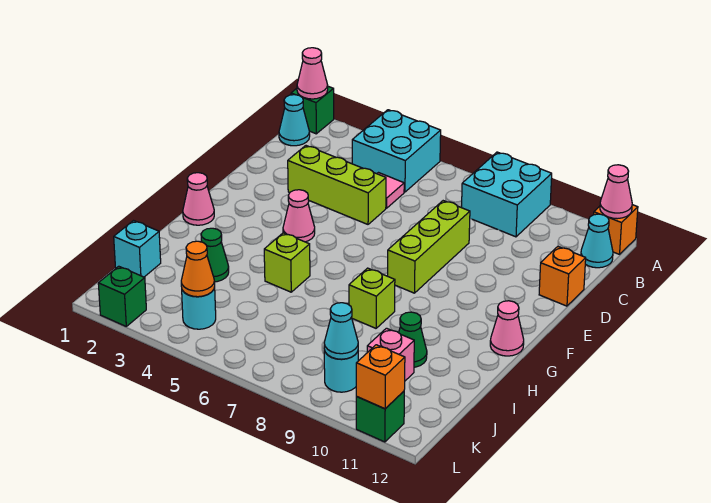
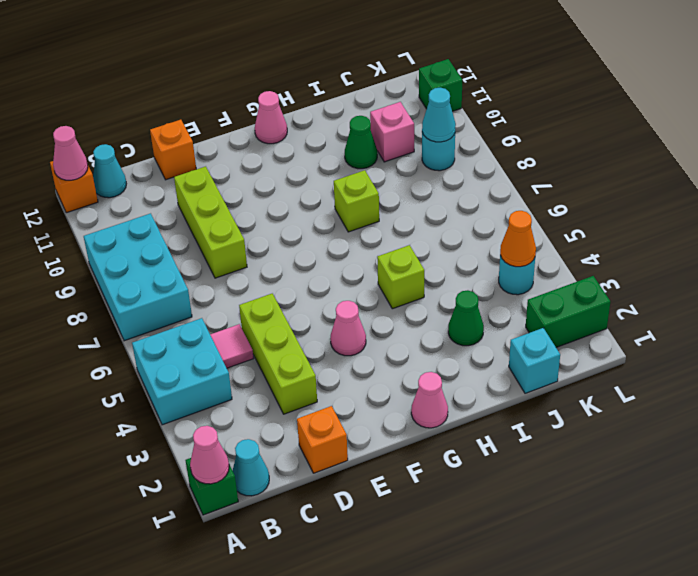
cyan brick A8:B9 level 1 -> cyan brick A7:B9 level 1
lime brick D8:F8 level 1 -> lime brick D8:D10 level 1
green brick L2 level 1 -> green brick K2:L2 level 1
orange brick L11 level 2 -> orange brick D1 level 1

